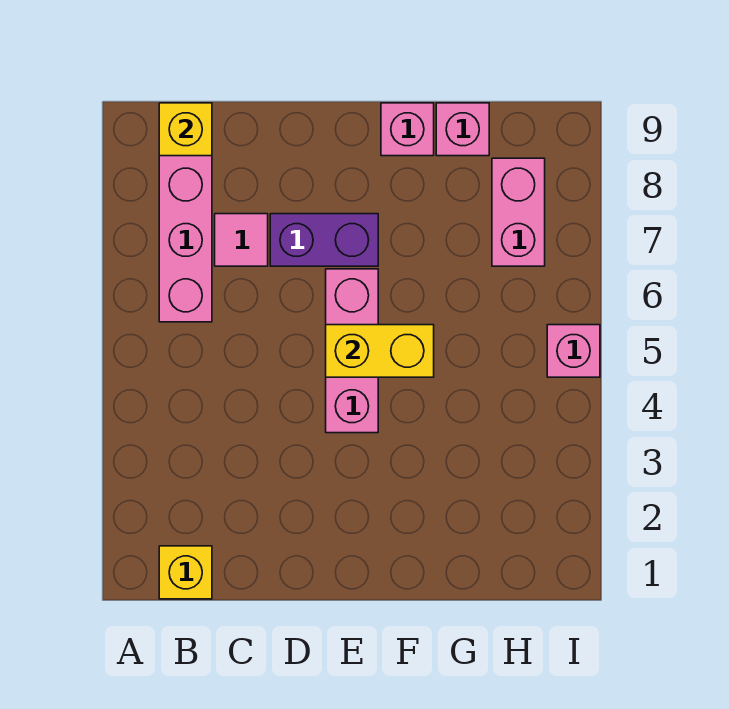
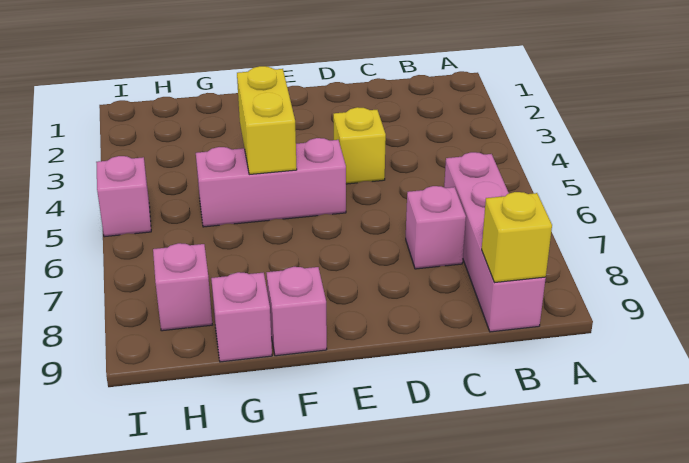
yellow brick B1 level 1 -> yellow brick D4 level 1
pink tile C7 level 1 -> pink brick C7 level 1
purple brick D7:E7 level 1 -> none
pink brick E4:E6 level 1 -> pink brick E5:G5 level 1
yellow brick E5:F5 level 2 -> yellow brick F4:F5 level 2
pink brick H7:H8 level 1 -> pink brick H8 level 1

